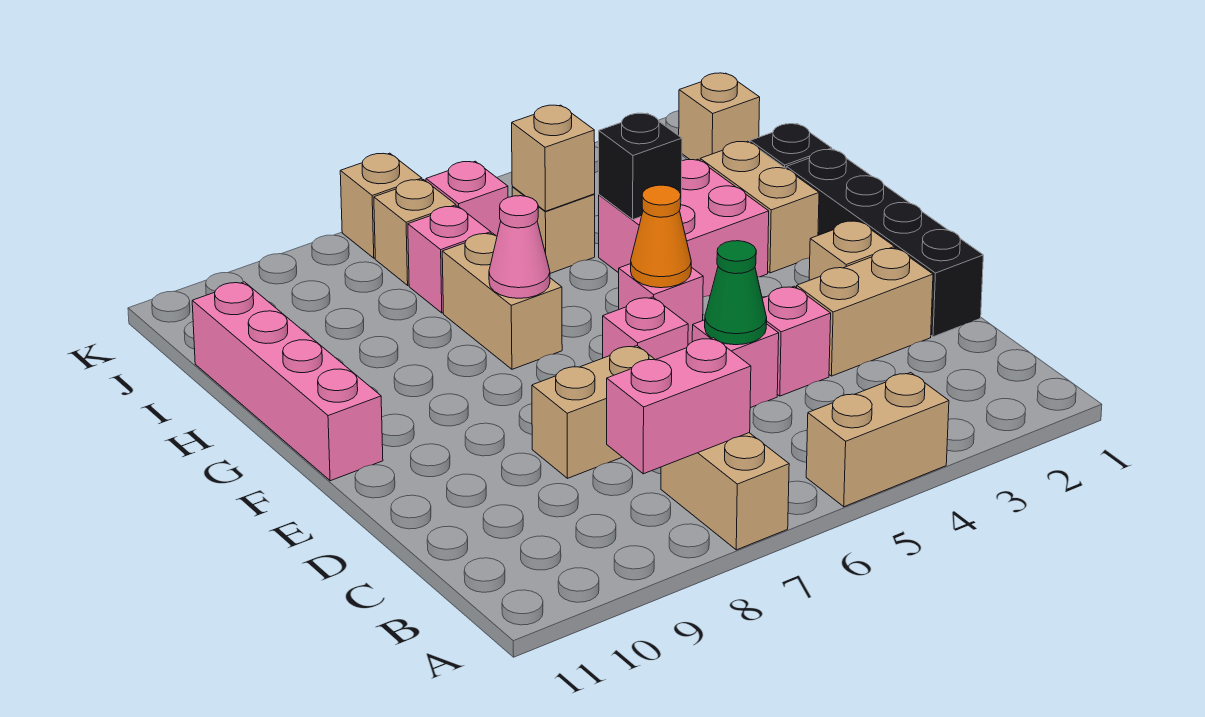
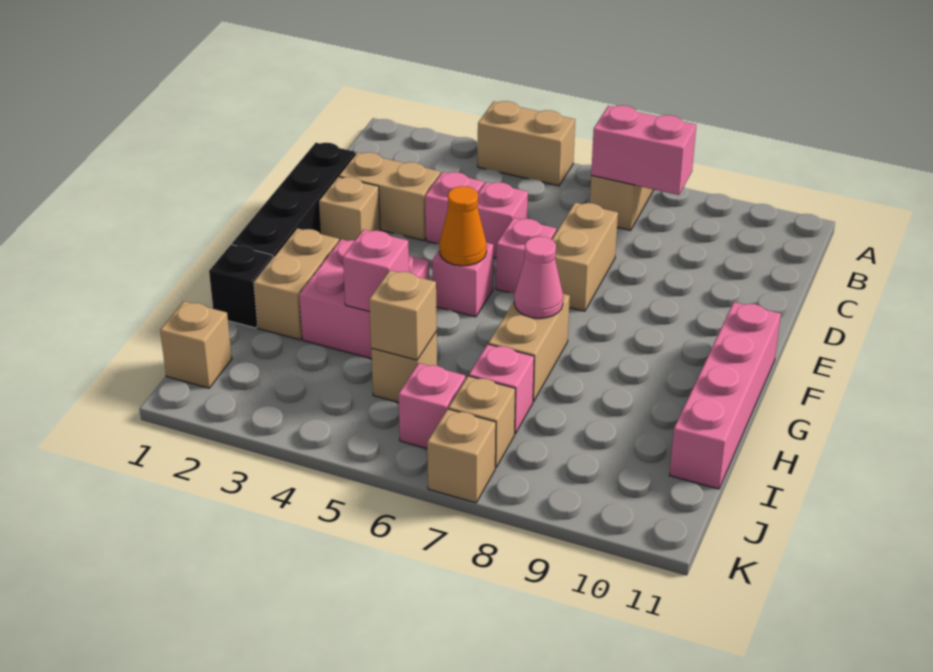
green cone D5 level 2 -> none
tan brick D7:D8 level 1 -> tan brick D7:E7 level 1
black brick H4 level 2 -> pink brick H4 level 2

